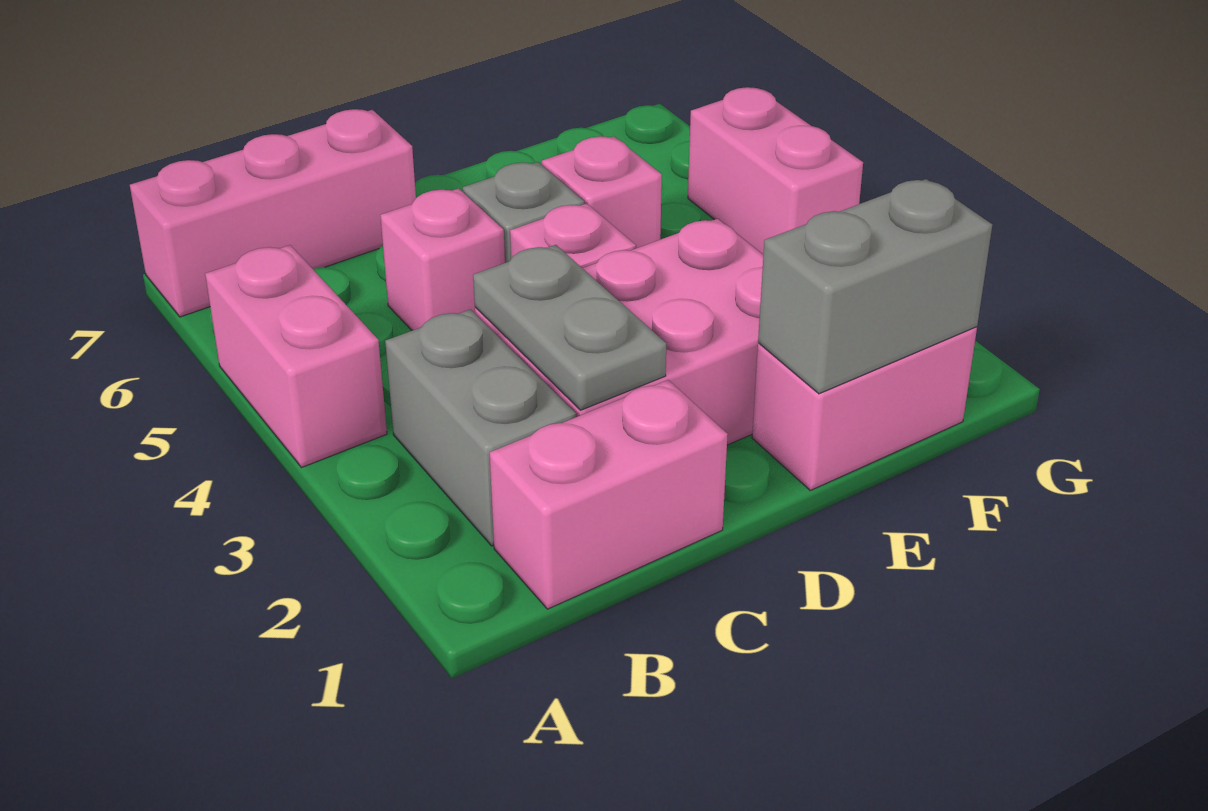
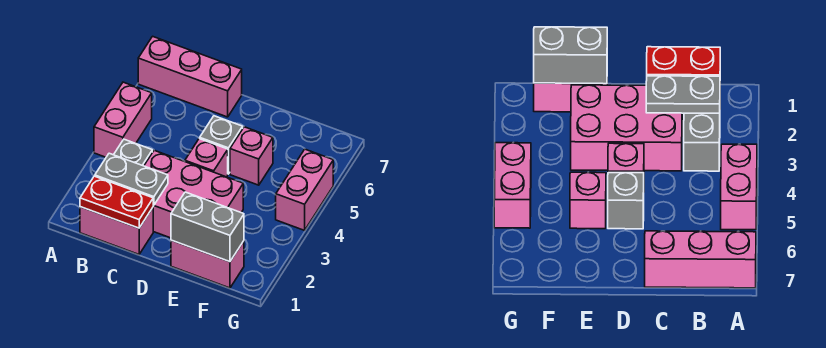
none -> red plate B1:C1 level 2
grey plate C2:C3 level 2 -> grey plate B2:C2 level 2
pink brick C5 level 1 -> none

